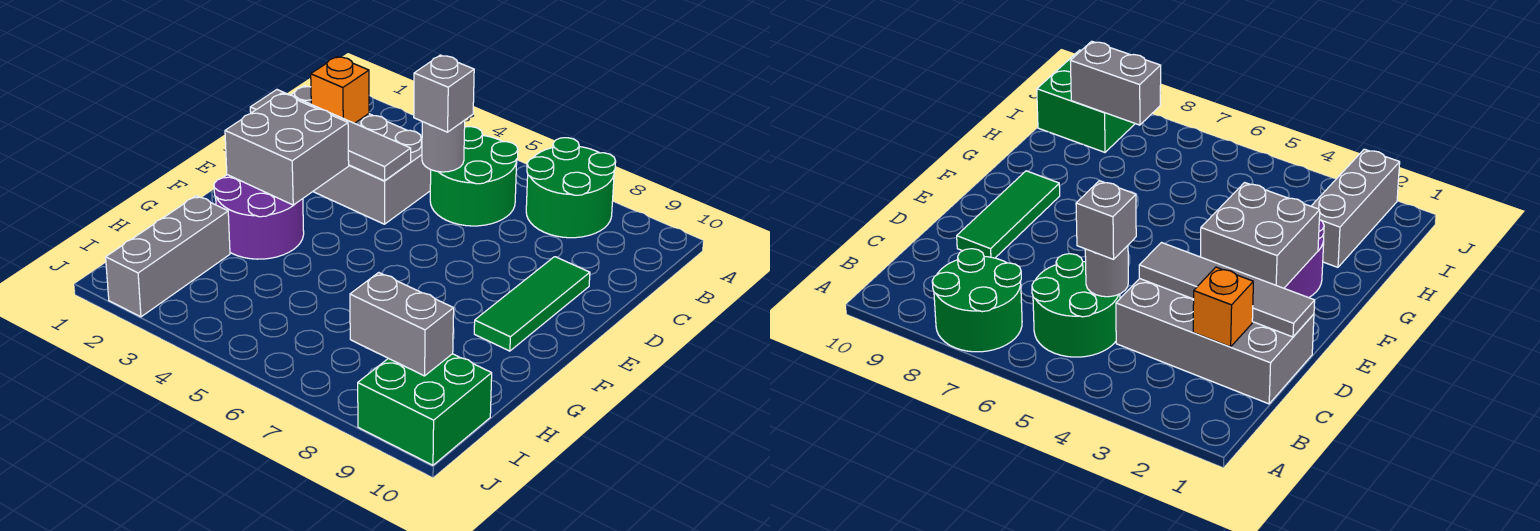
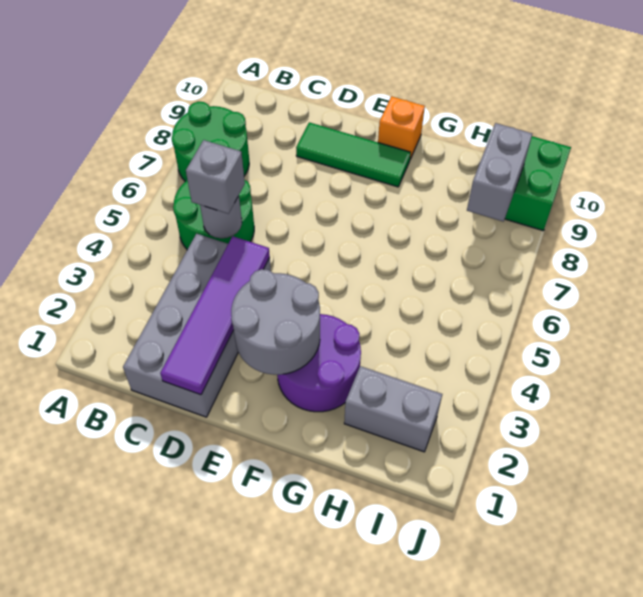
orange brick C2 level 2 -> orange brick F10 level 1
grey tile D1:D4 level 2 -> purple tile D1:D4 level 2
grey brick E2:F3 level 2 -> grey round brick E2:F3 level 2
grey brick H2:J2 level 1 -> grey brick H2:I2 level 1

